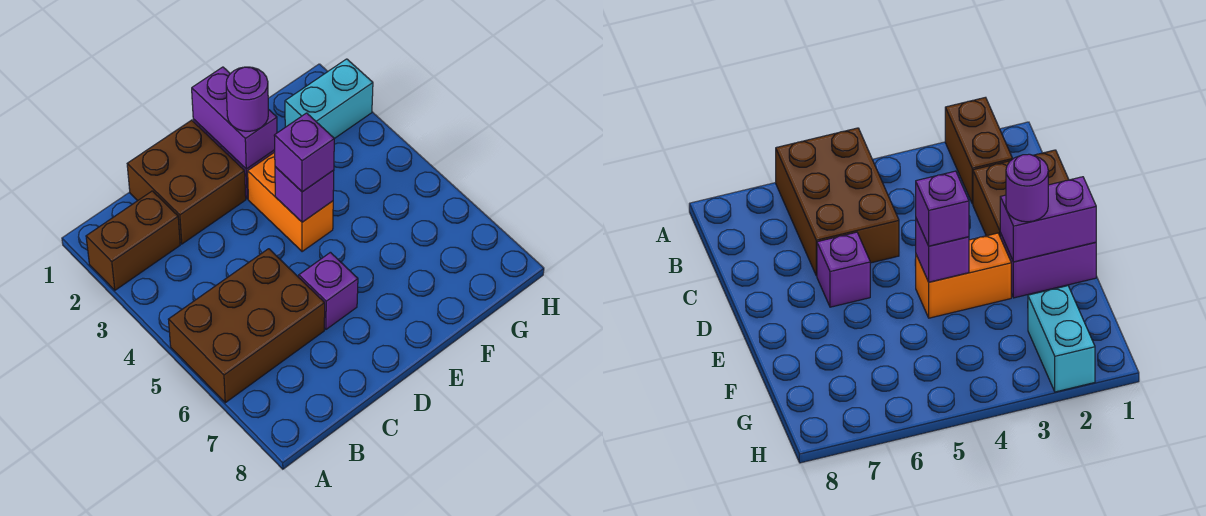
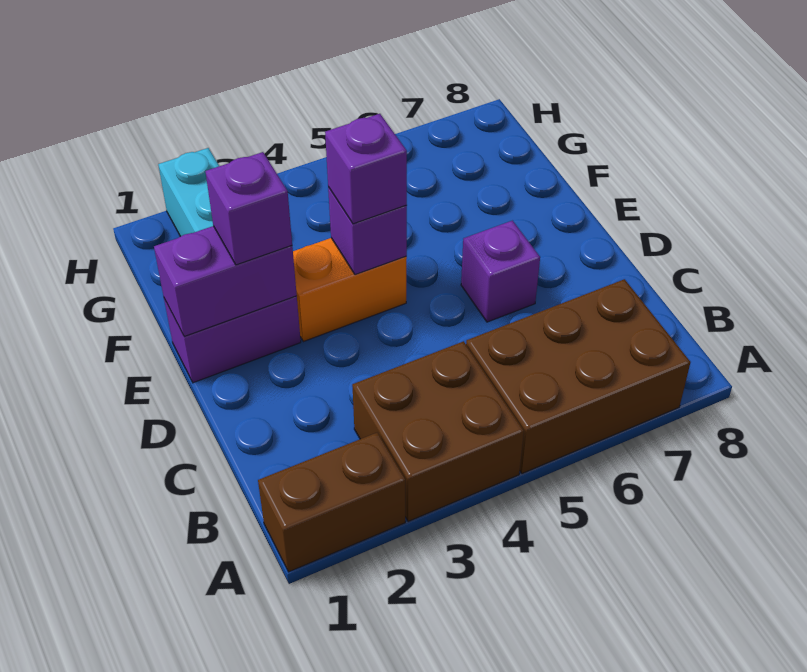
brown brick A2:B2 level 1 -> brown brick A1:A2 level 1
brown brick A5:C6 level 1 -> brown brick A5:B7 level 1
brown brick C1:D2 level 1 -> brown brick A3:B4 level 1
purple round brick E2 level 3 -> purple brick E2 level 3

